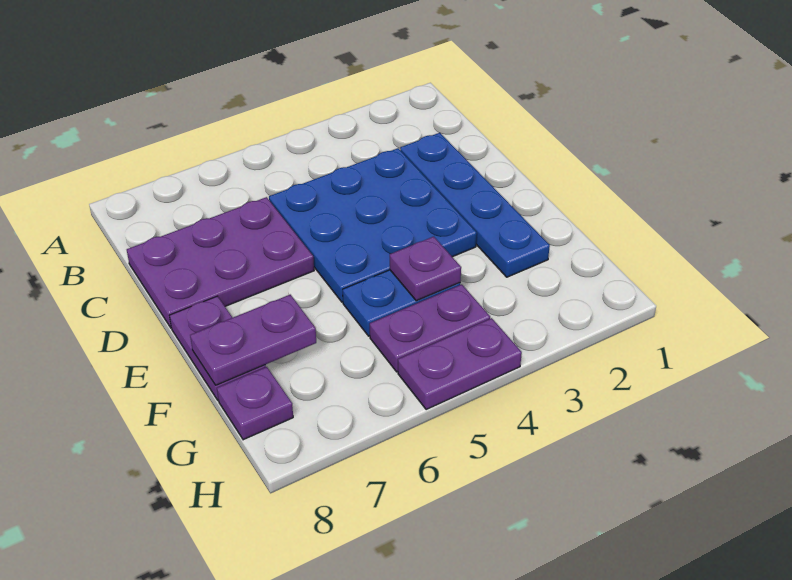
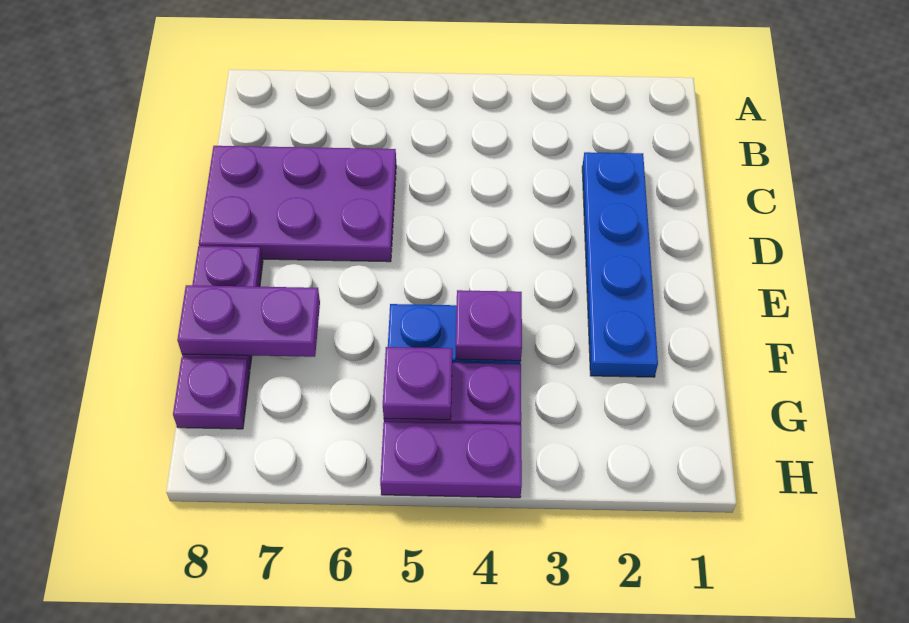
blue plate C3:E5 level 1 -> none
none -> purple plate G5 level 2

